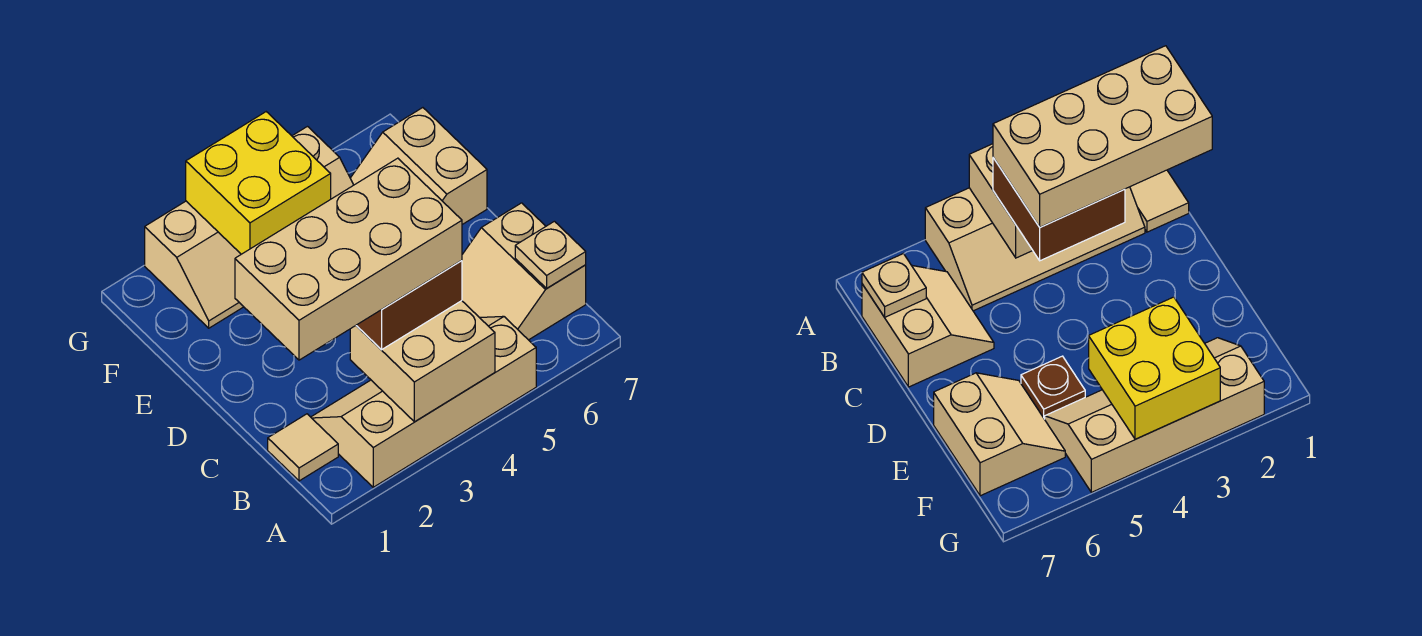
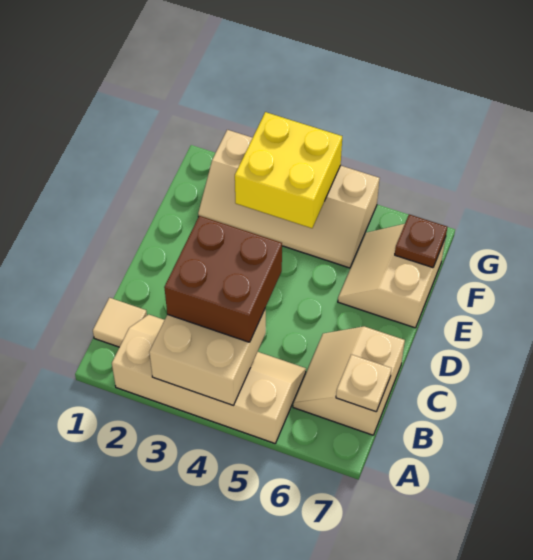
tan brick B1:C4 level 4 -> none
brown plate E5 level 1 -> brown plate F7 level 2

